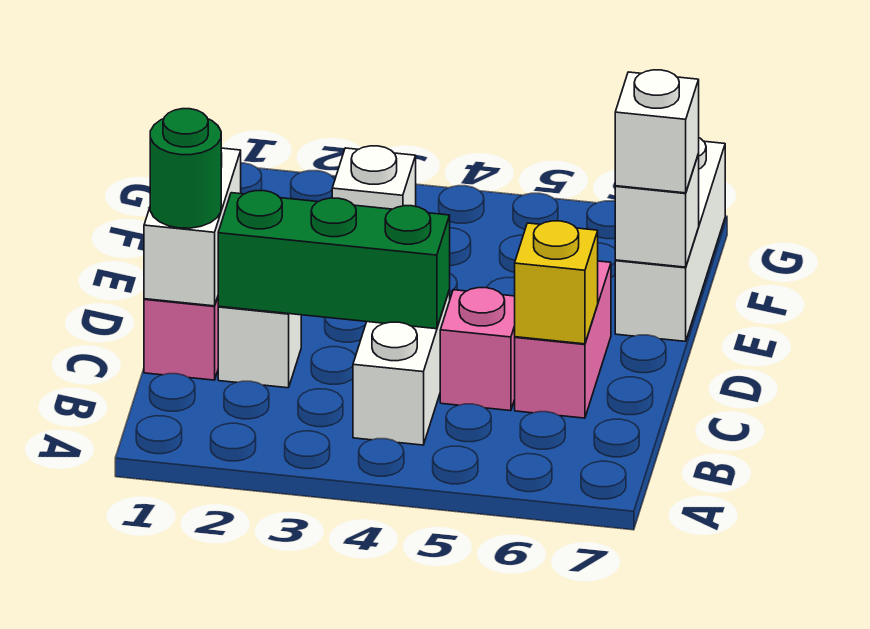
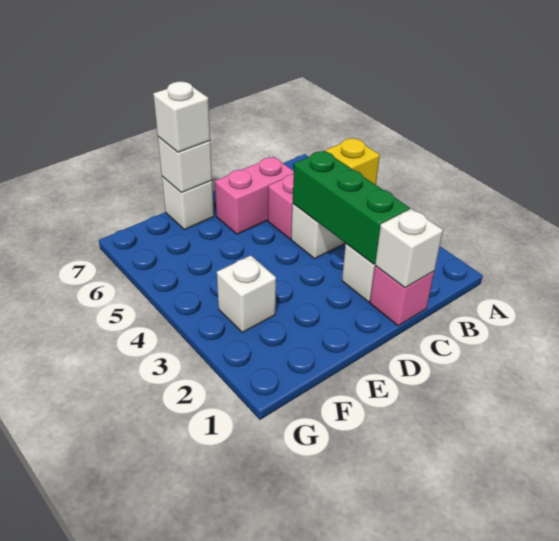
white brick C1:D1 level 2 -> white brick C1 level 2
green round brick C1 level 3 -> none
yellow brick C6 level 2 -> yellow brick B4 level 2
white brick E7:G7 level 1 -> white brick E7 level 1

